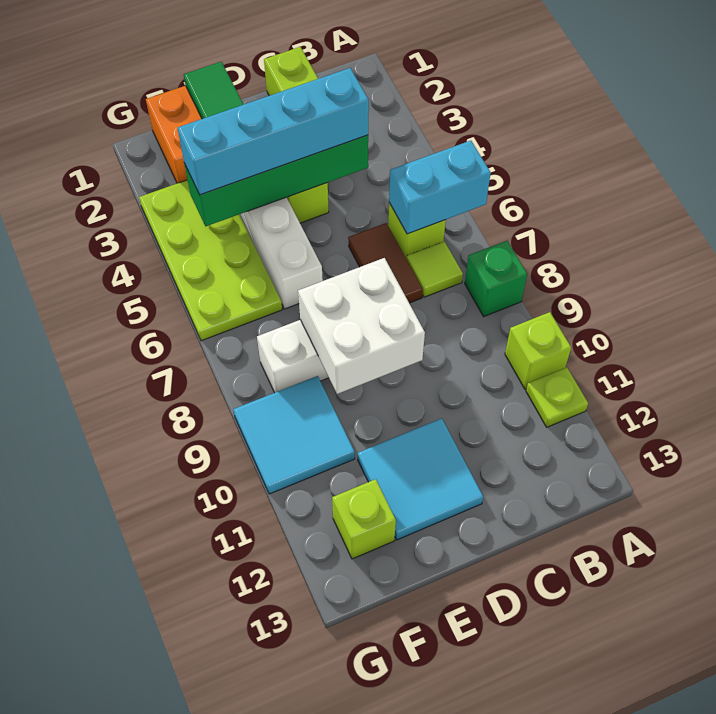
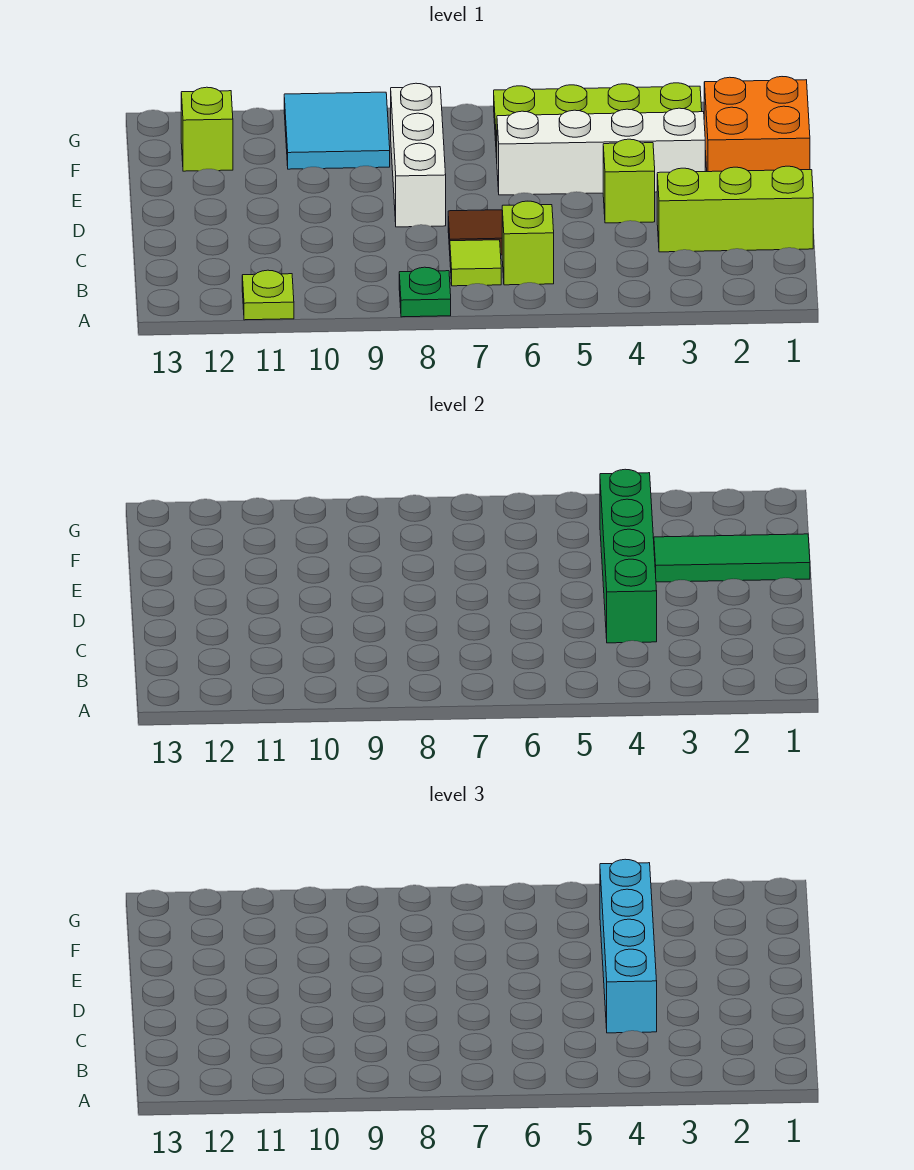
cyan brick A6:B6 level 2 -> none
green brick A8 level 1 -> green plate A8 level 1
lime brick A10 level 1 -> none
white brick D8:E9 level 2 -> none
cyan tile D11:E12 level 1 -> none

